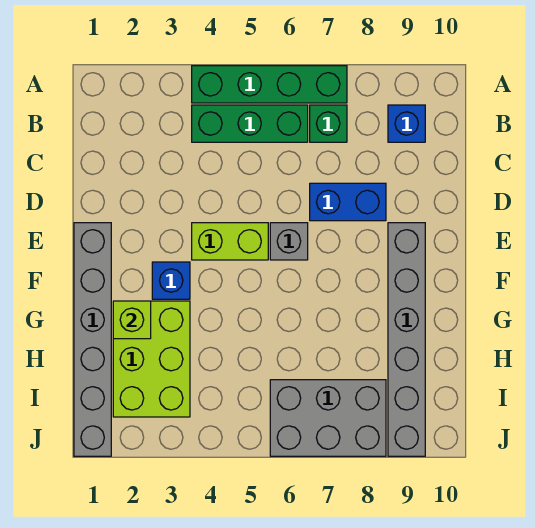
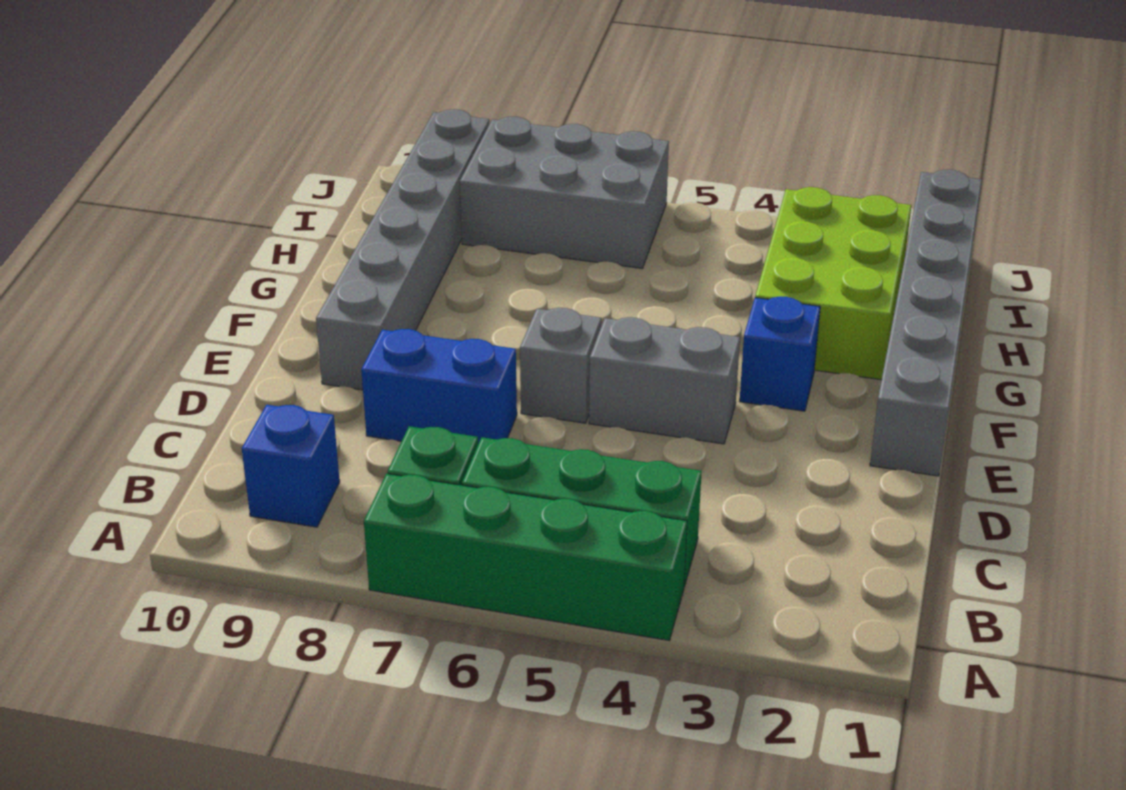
lime brick E4:E5 level 1 -> grey brick E4:E5 level 1
lime brick G2 level 2 -> none

